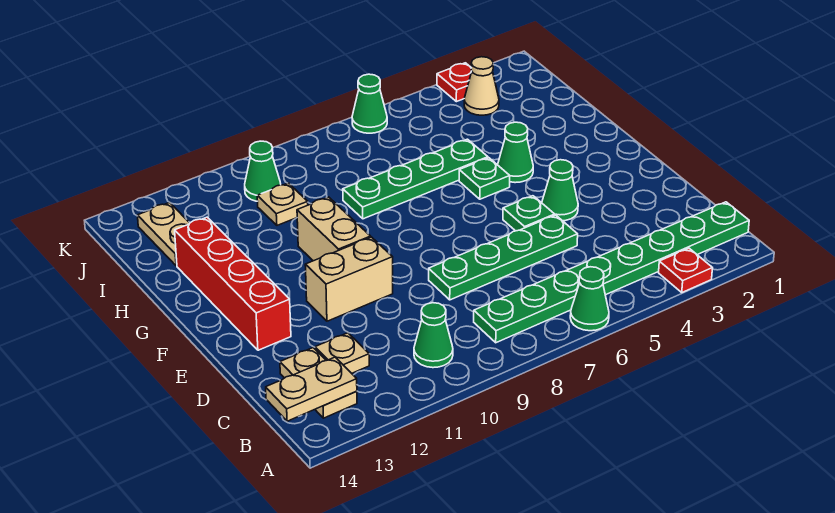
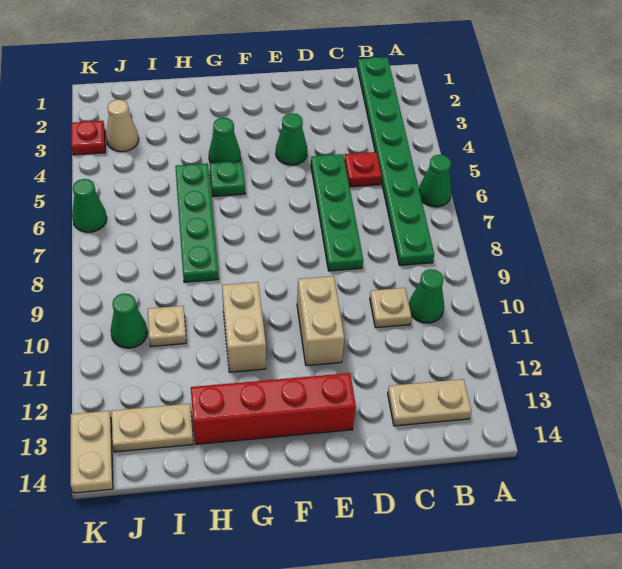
red plate A3 level 1 -> red plate C5 level 1
tan plate B13:B14 level 2 -> tan plate K13:K14 level 1
tan plate C12 level 1 -> tan plate C10 level 1
green plate E5 level 1 -> none
tan brick F10:G10 level 1 -> tan brick G10:G11 level 1

